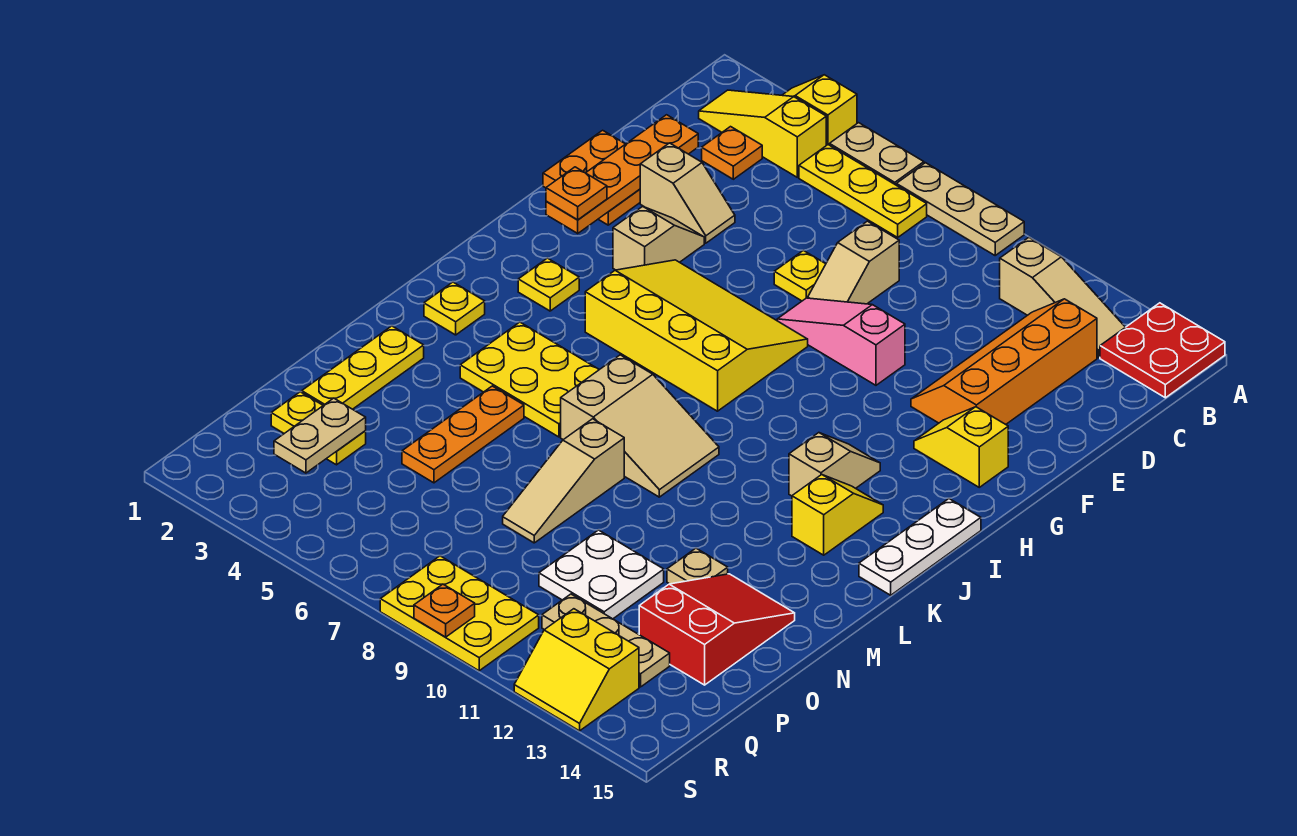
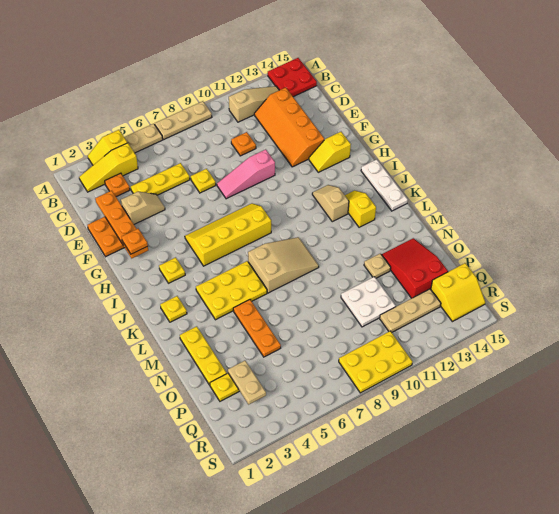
yellow plate B5:B7 level 1 -> yellow plate D4:D6 level 1
tan slope D8:E8 level 1 top D -> none
tan slope F4:G4 level 1 top G -> none
yellow slope G5:I8 level 1 top I -> yellow slope H5:I8 level 1 top I
tan slope M8:O8 level 1 top M -> none
yellow slope R12:S13 level 1 top R -> yellow slope Q14:R15 level 1 top Q
orange plate S9 level 2 -> orange plate D10 level 1

